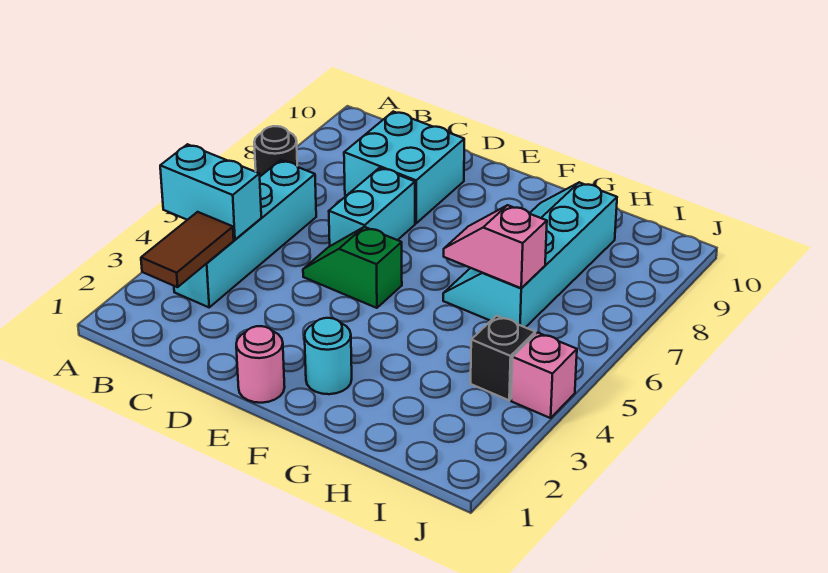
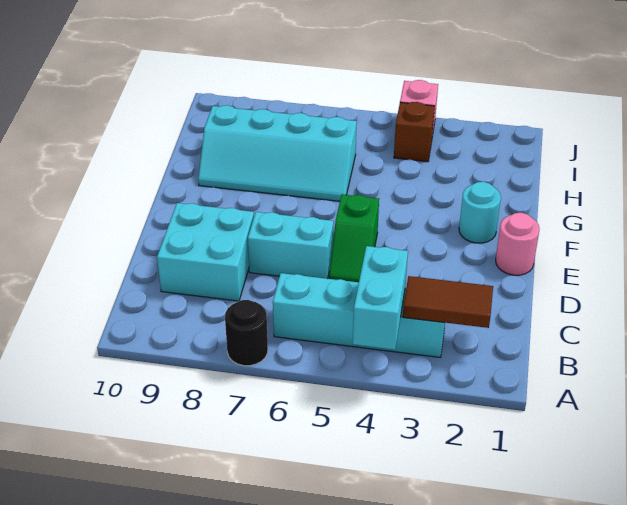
pink slope G6:H6 level 2 top H -> none
black brick I4 level 1 -> brown brick I4 level 1

